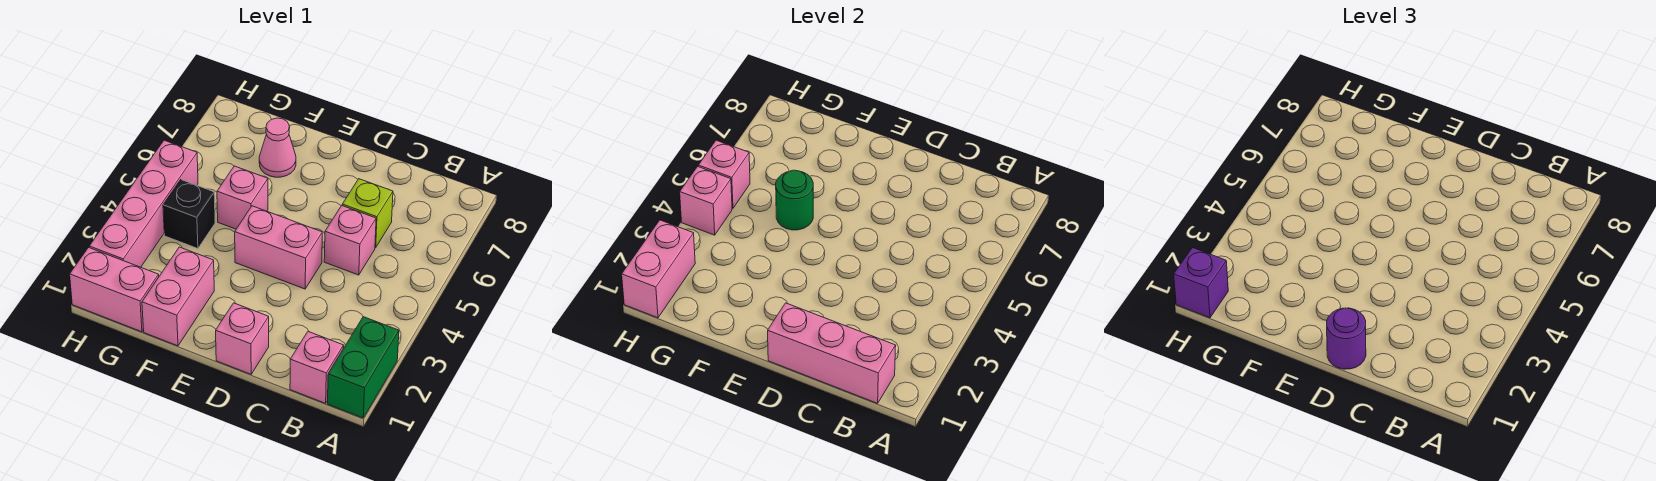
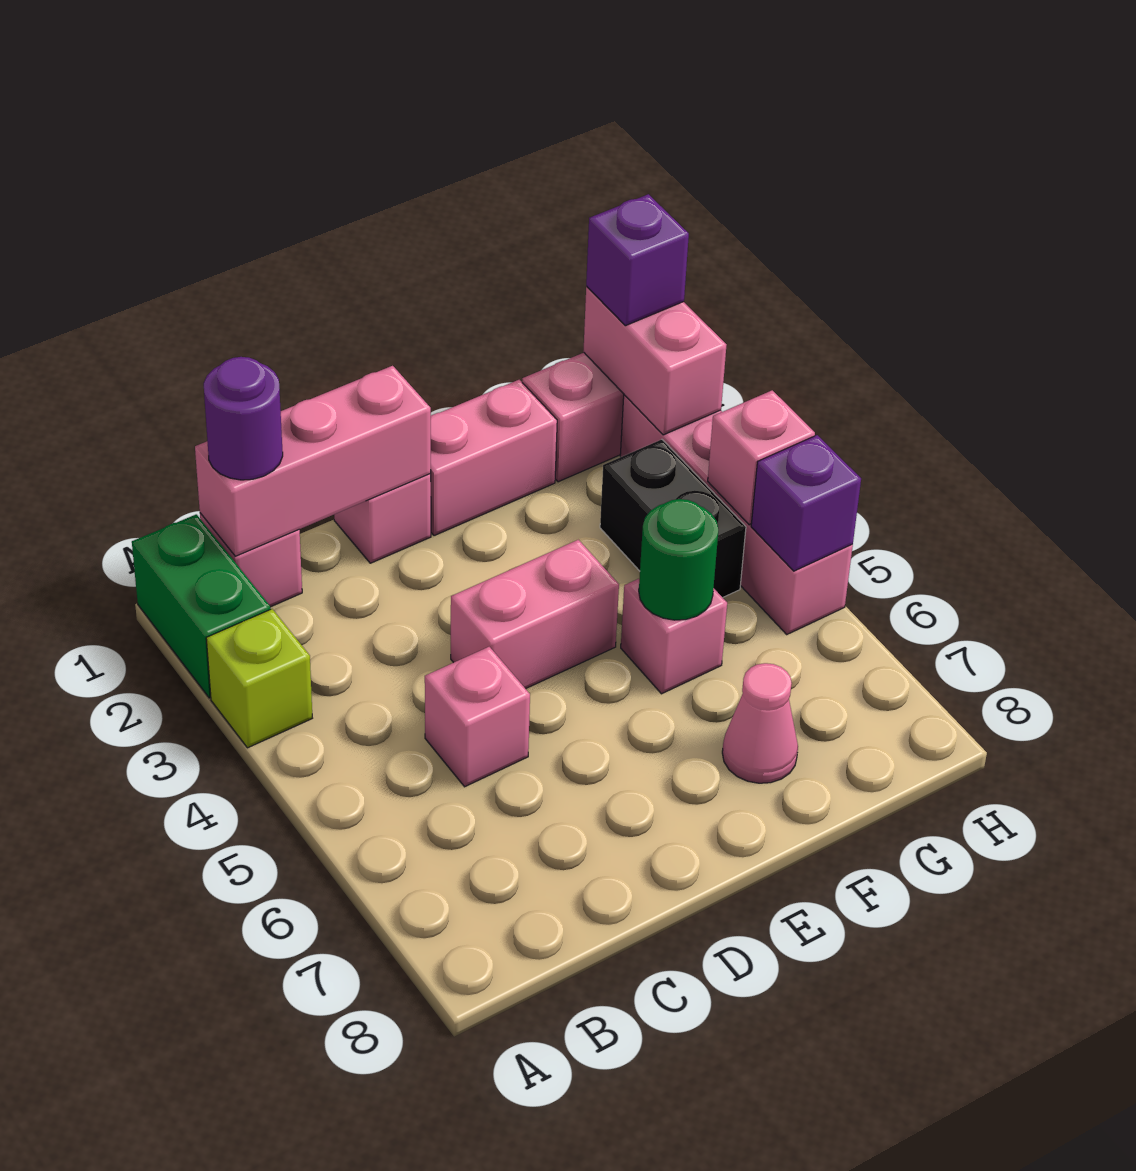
lime brick C6 level 1 -> lime brick A3 level 1
purple round brick D1 level 3 -> purple round brick B1 level 3
pink brick F1:F2 level 1 -> pink brick E1:F1 level 1
black brick G4 level 1 -> black brick G3:G4 level 1
pink brick H5 level 2 -> purple brick H5 level 2

